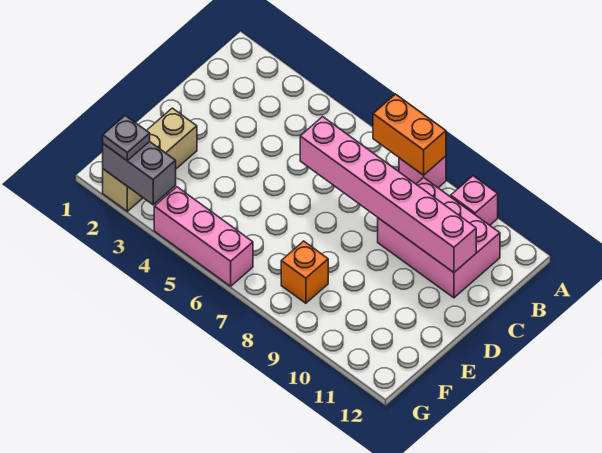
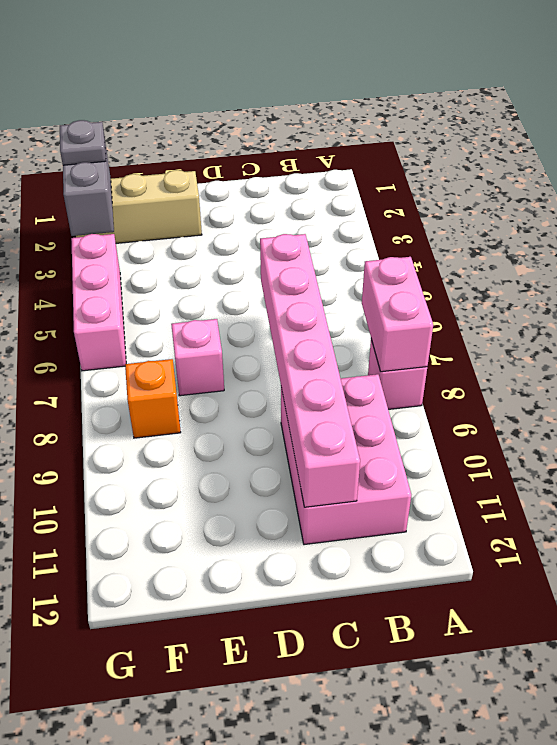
orange brick A7:A8 level 2 -> pink brick A7:A8 level 2
pink brick A10 level 1 -> pink brick E7 level 1

